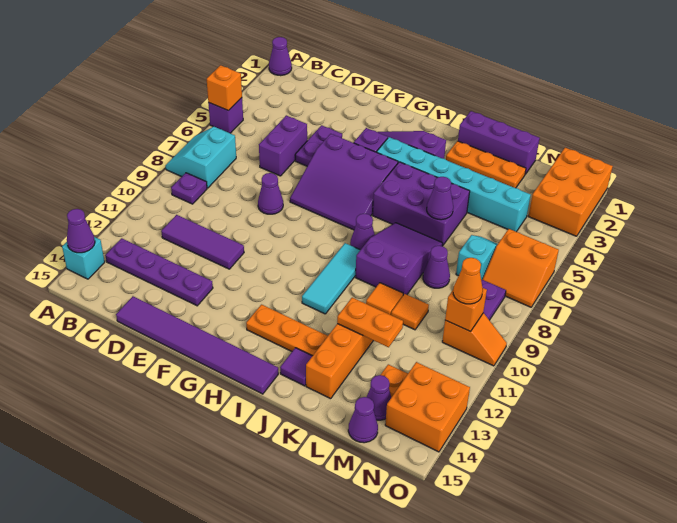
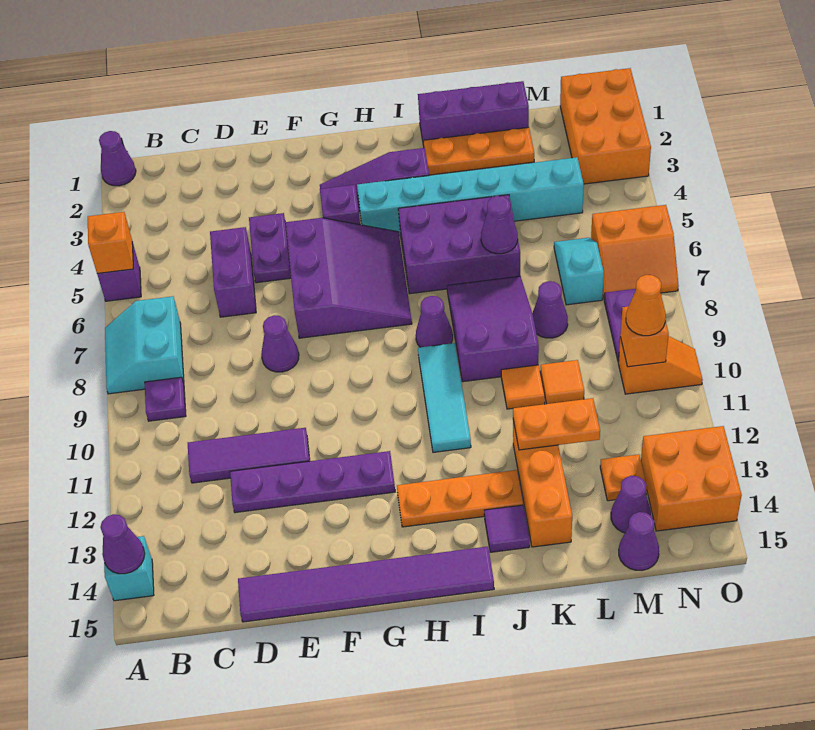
purple plate B13:E13 level 1 -> purple plate D12:G12 level 1
purple slope F5:H7 level 1 top 5 -> purple slope F5:H7 level 1 top F

